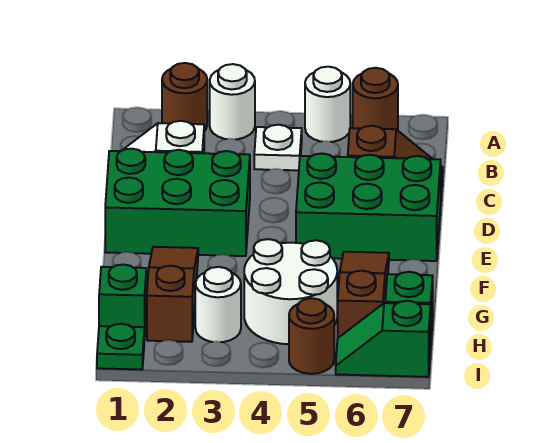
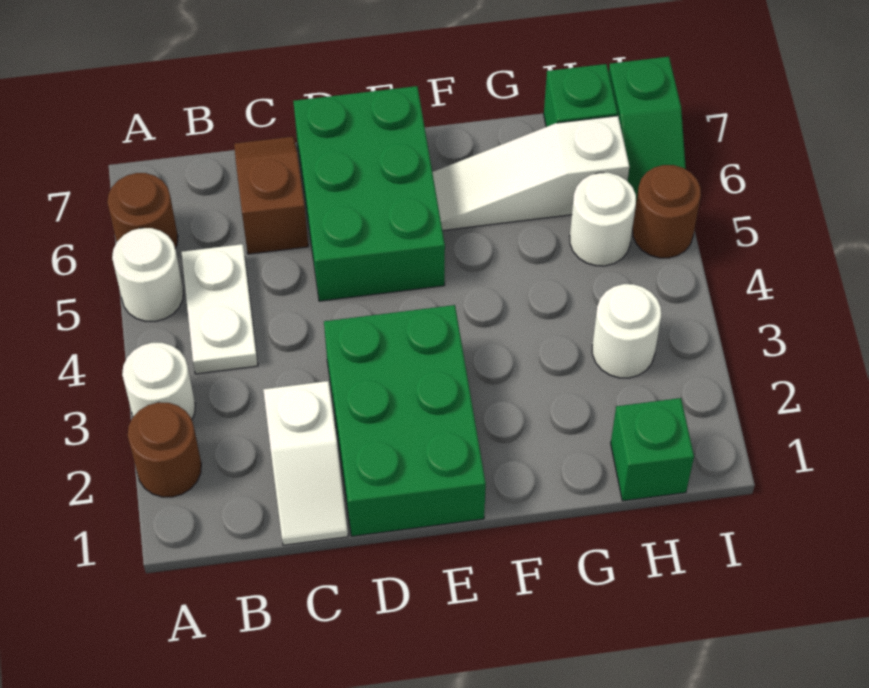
white plate B4 level 1 -> white plate B4:B5 level 1
brown slope F2:H2 level 1 top H -> none
brown slope F6:H6 level 1 top H -> white slope F6:H6 level 1 top H
white round brick G4:H5 level 1 -> white round brick H5 level 1
green plate I1 level 1 -> none

